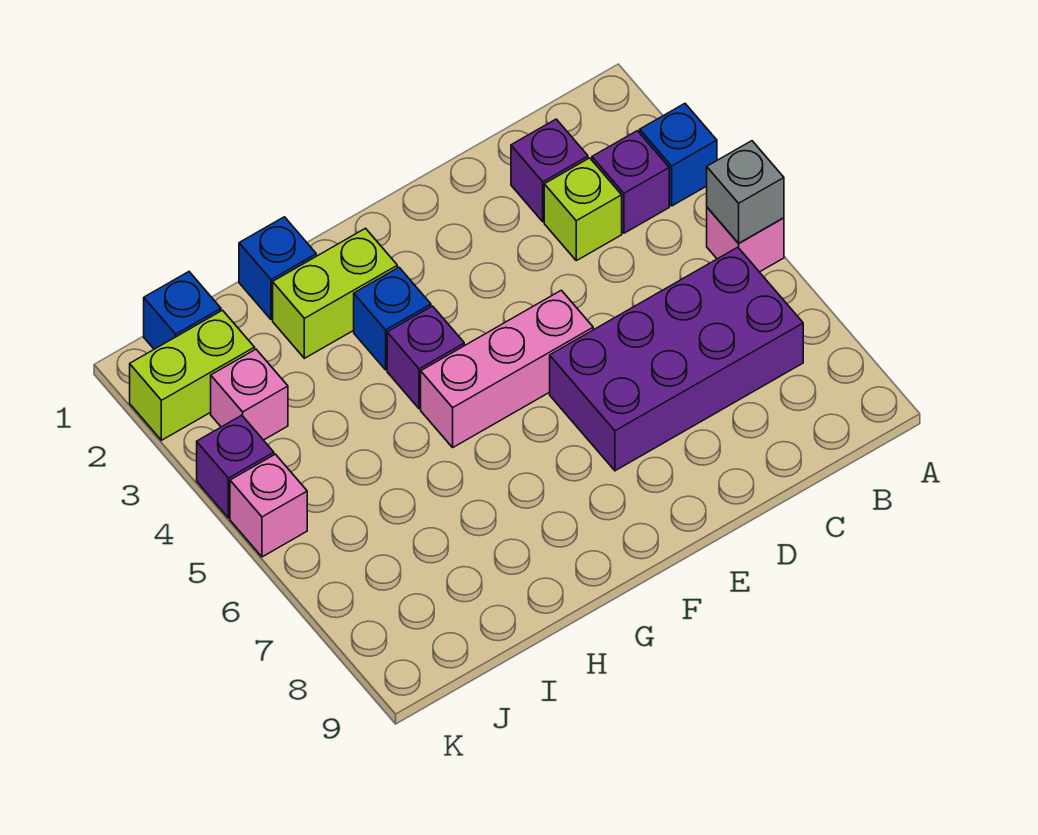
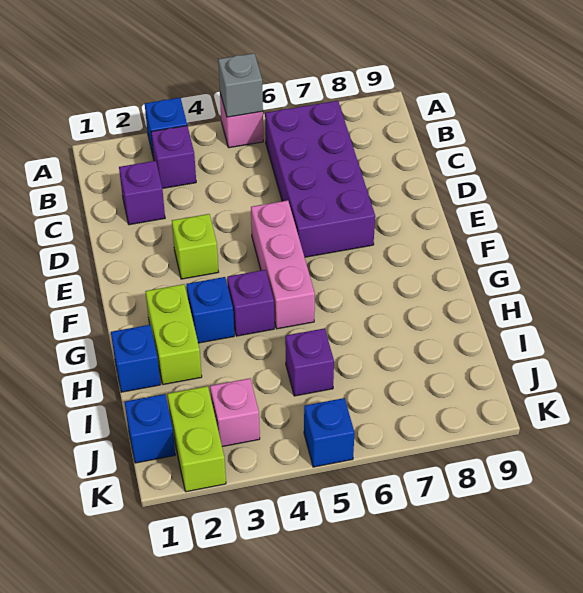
lime brick C3 level 1 -> lime brick E3 level 1
purple brick K4 level 1 -> purple brick I5 level 1
pink brick K5 level 1 -> blue brick K5 level 1

